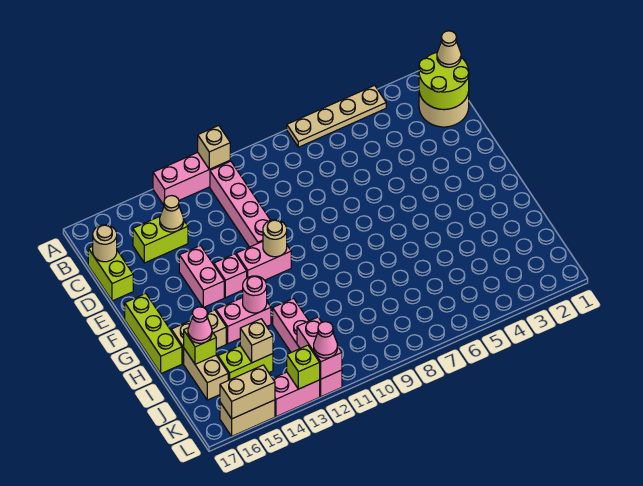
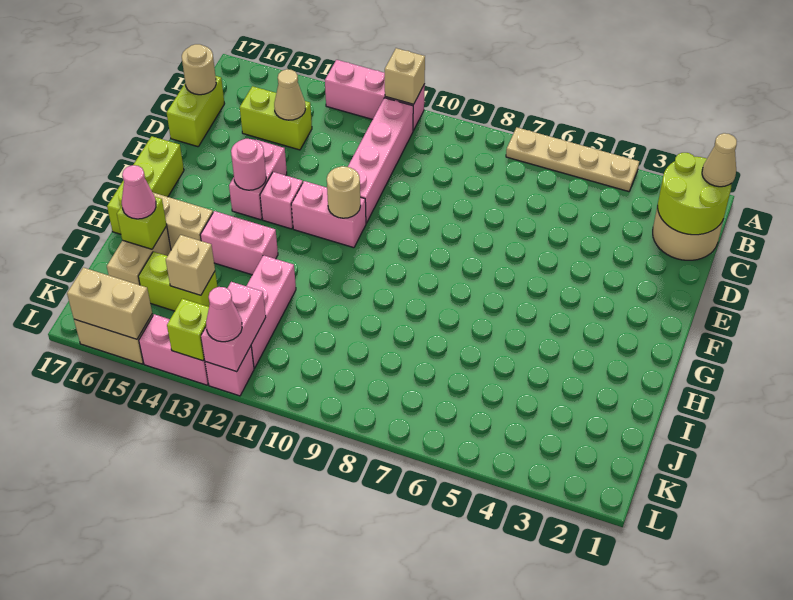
pink round brick H13 level 2 -> pink round brick F14 level 2

